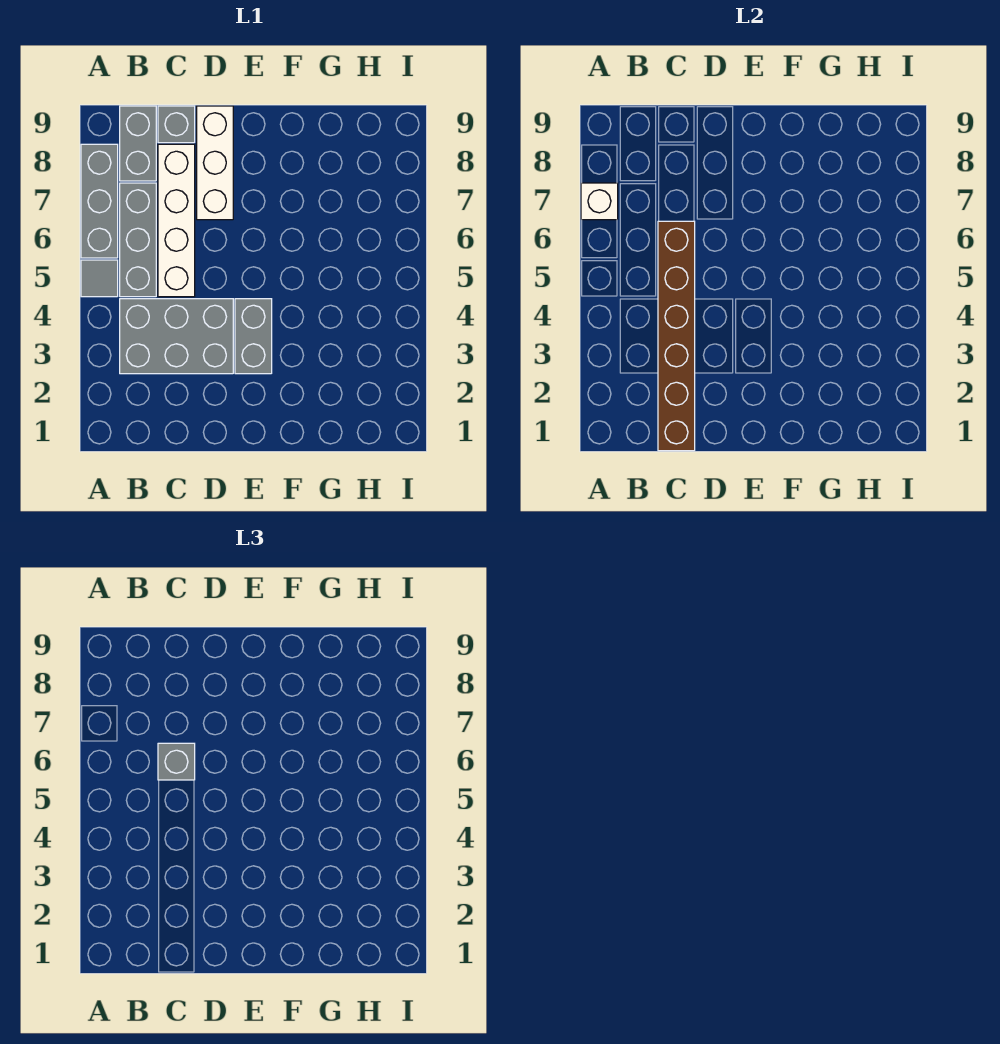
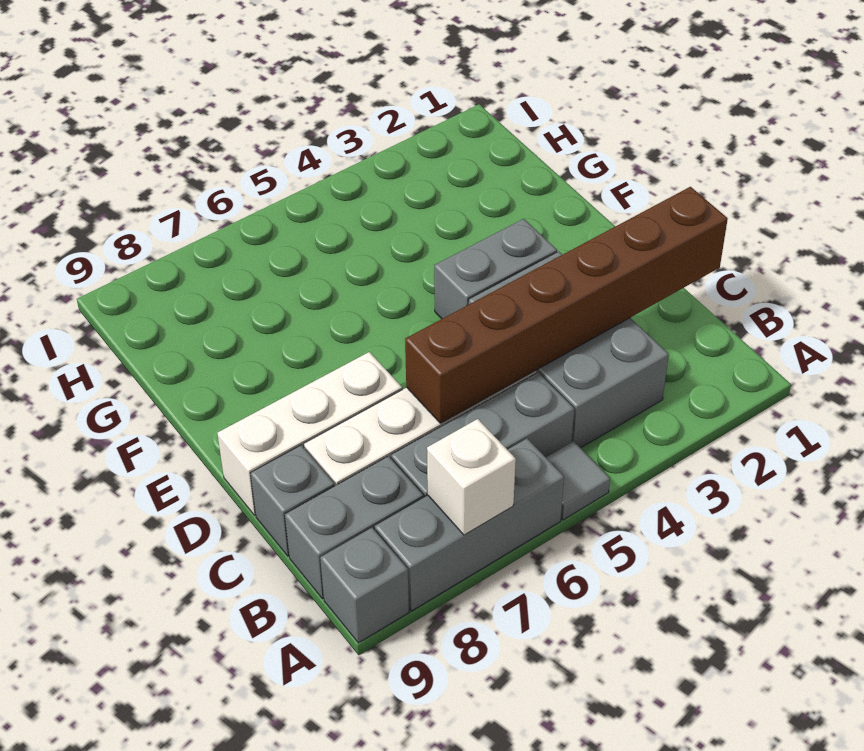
grey brick C6 level 3 -> grey brick A9 level 1

